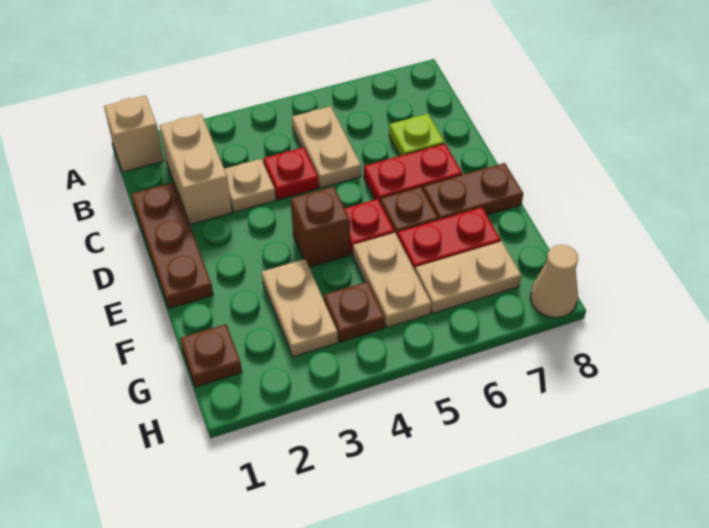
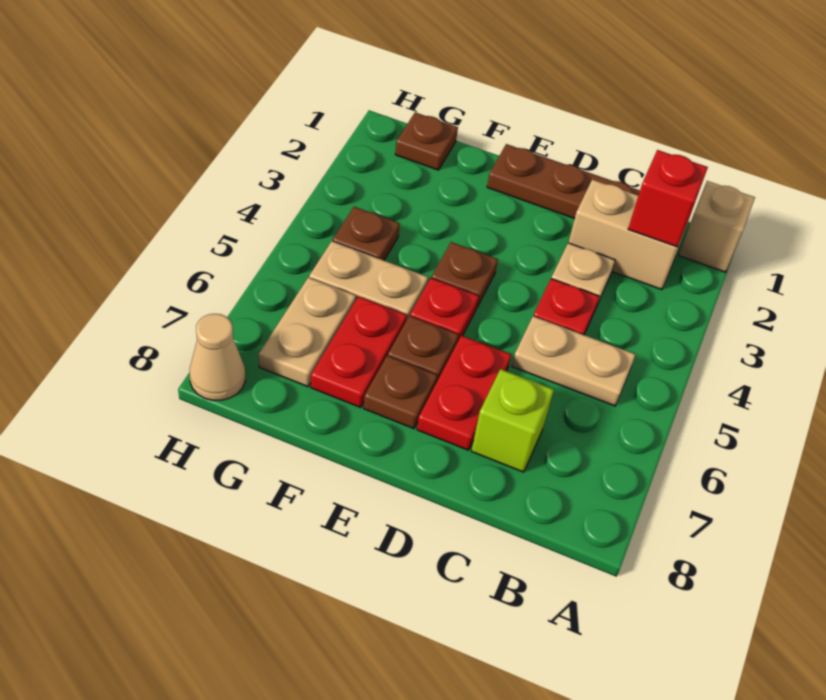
none -> red brick B2 level 2
lime plate C7 level 1 -> lime brick C7 level 1
brown brick E4 level 1 -> brown plate E4 level 1
brown plate E7:E8 level 1 -> brown plate E7 level 1
tan plate F3:G3 level 1 -> none

